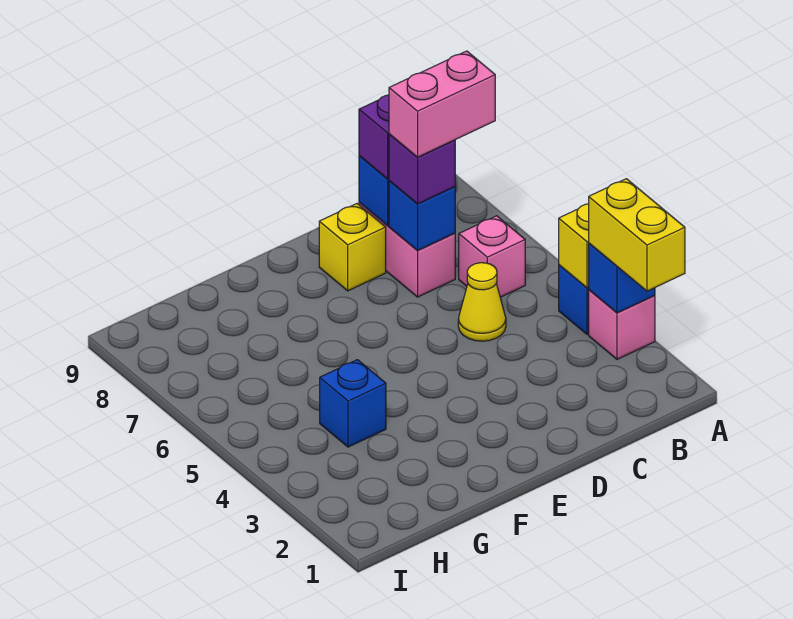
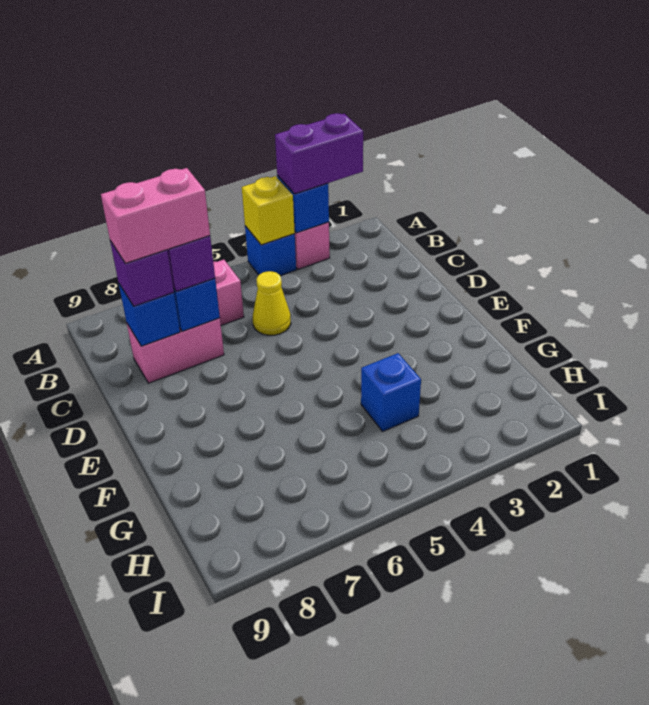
yellow brick A2:A3 level 3 -> purple brick A2:A3 level 3
pink brick B7:C7 level 4 -> pink brick C7:C8 level 4
yellow brick D8 level 1 -> none

